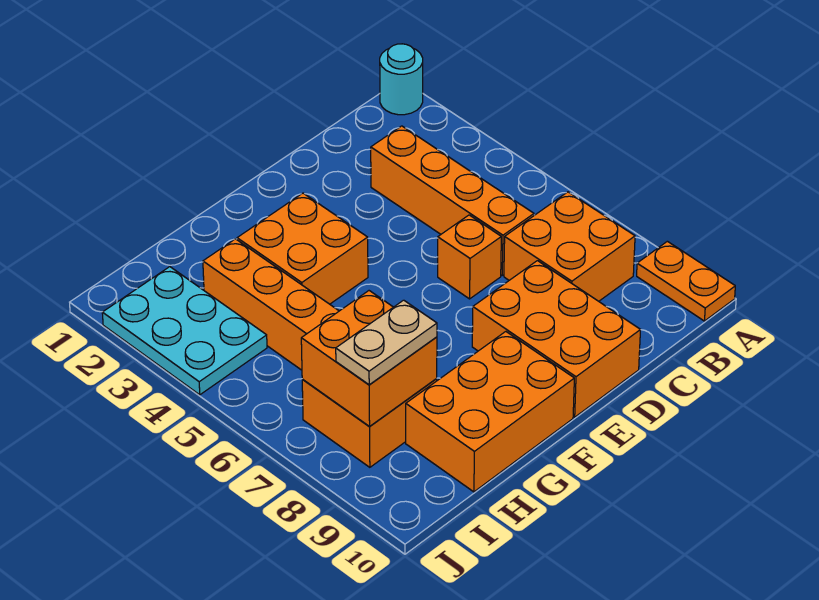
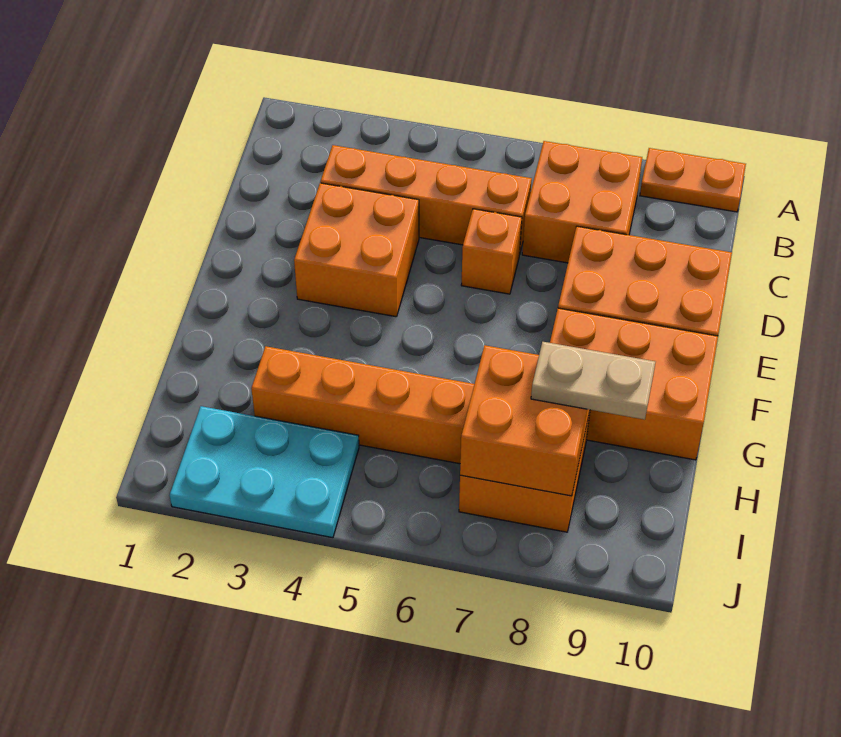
cyan round brick A1 level 1 -> none
orange brick F3:G4 level 1 -> orange brick D3:E4 level 1
orange brick F9:H10 level 1 -> orange brick F8:G10 level 1
tan plate H8:I8 level 3 -> tan plate H8:H9 level 3

